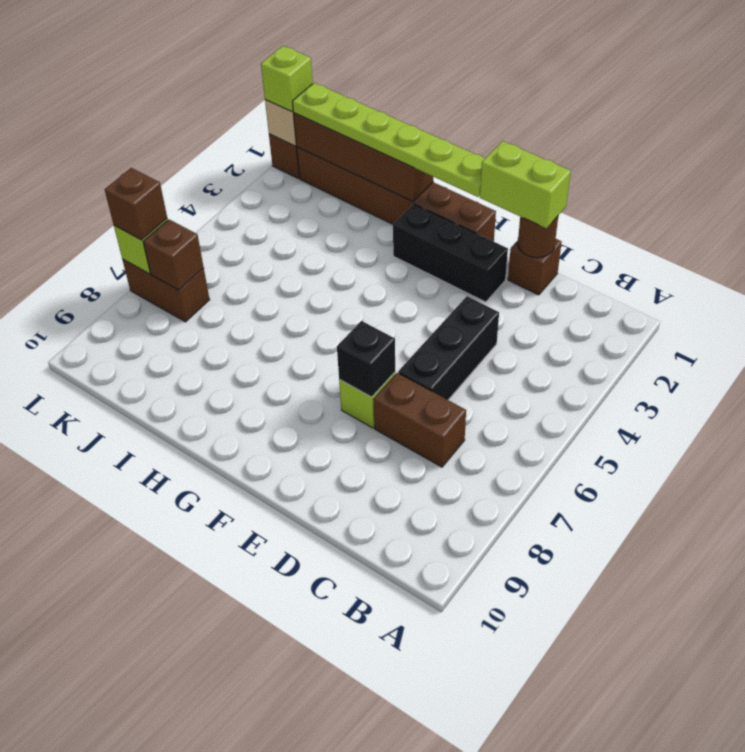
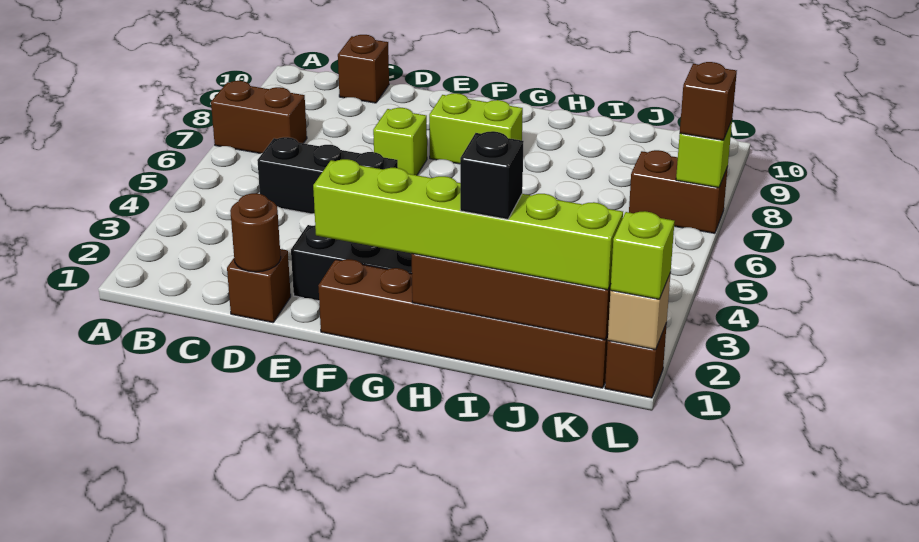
brown brick C7:D7 level 1 -> brown brick A7:B7 level 1
lime brick D1:E1 level 3 -> lime brick F8:G8 level 1
black brick D4:D6 level 1 -> black brick C5:E5 level 1
black brick E7 level 2 -> black brick I1 level 4
lime plate F1:K1 level 3 -> lime brick F1:K1 level 3
brown brick K7 level 2 -> brown brick C10 level 1

